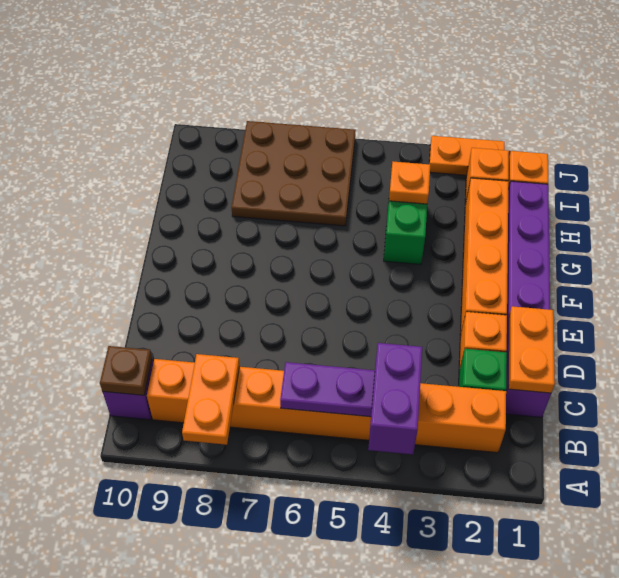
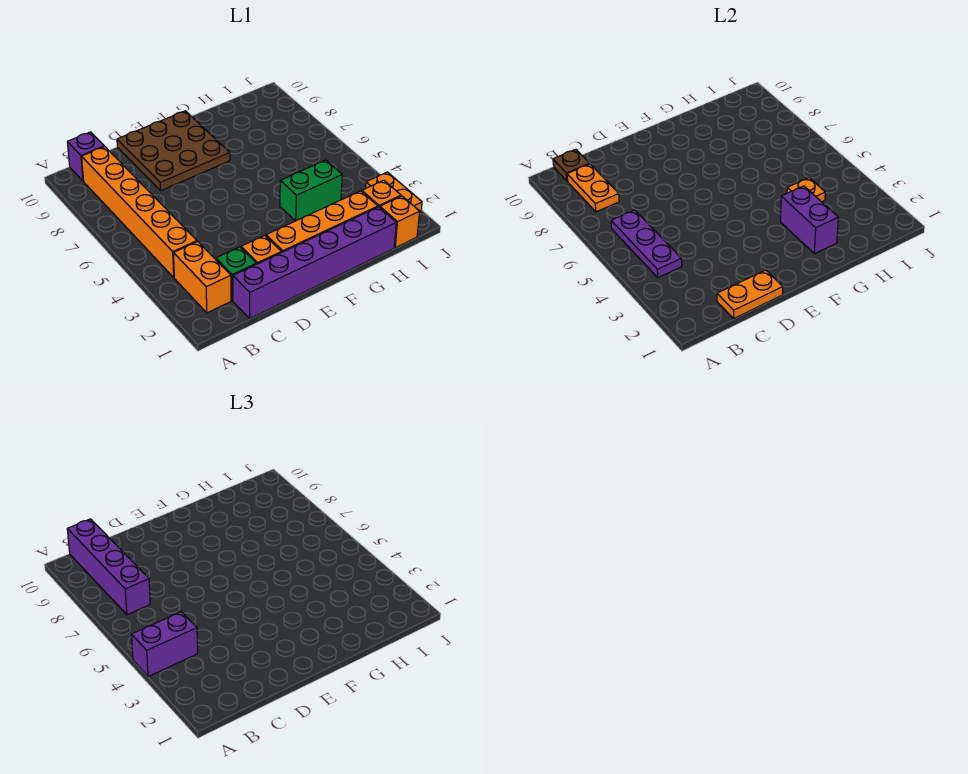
orange plate A8:B8 level 2 -> orange plate B8:B9 level 2
none -> purple brick B7:B10 level 3
none -> purple brick G2:G3 level 2
brown plate H6:J8 level 1 -> brown plate D8:F10 level 1

